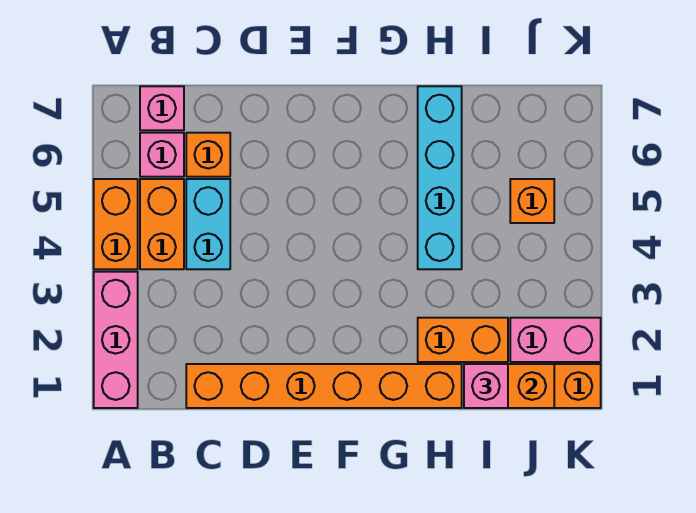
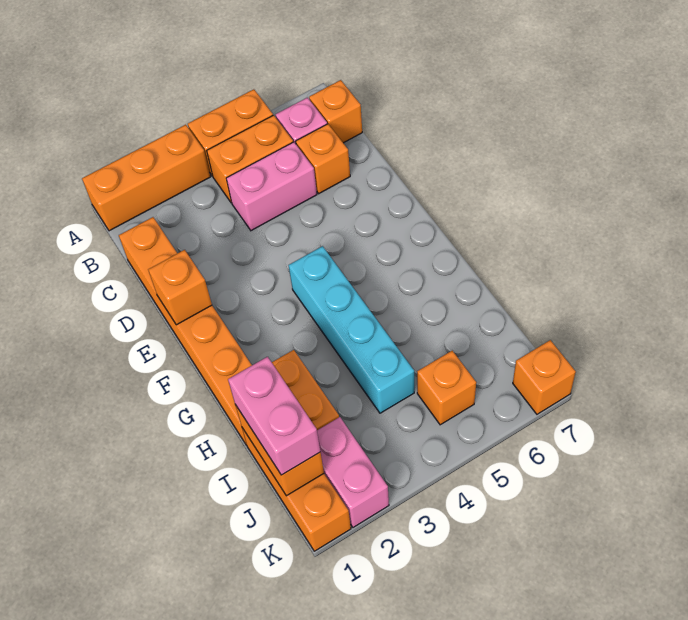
pink brick A1:A3 level 1 -> orange brick A1:A3 level 1
pink brick B7 level 1 -> orange brick B7 level 1
cyan brick C4:C5 level 1 -> pink brick C4:C5 level 1
none -> orange brick E1 level 2
cyan brick H4:H7 level 1 -> cyan brick F4:I4 level 1
pink brick I1 level 3 -> pink brick I1:J1 level 3
none -> orange brick K7 level 1

